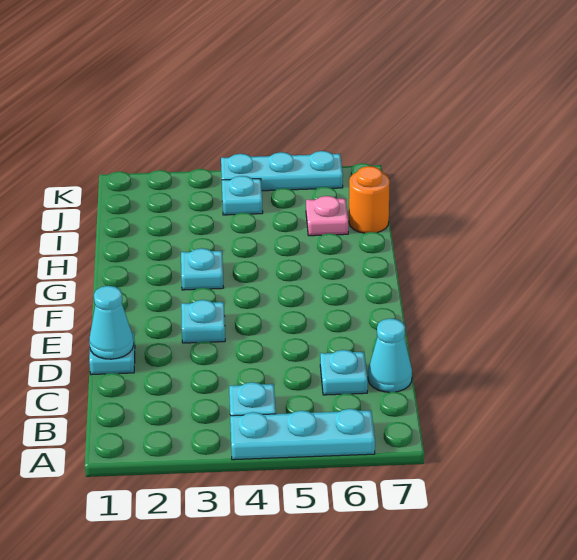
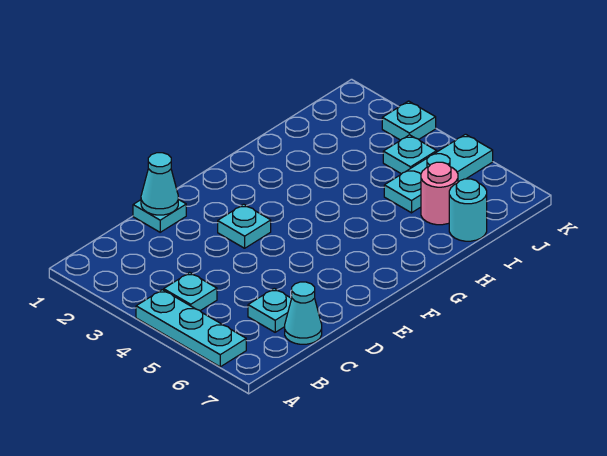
cyan plate G3 level 1 -> cyan plate K3 level 1
pink plate I6 level 1 -> pink round brick I6 level 1
orange round brick I7 level 1 -> cyan round brick I7 level 1
cyan plate K4:K6 level 1 -> cyan plate I5:K5 level 1

